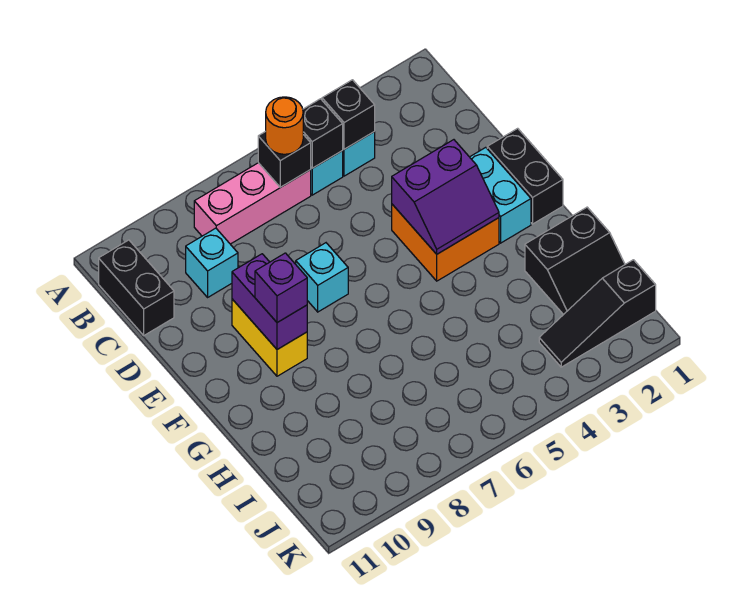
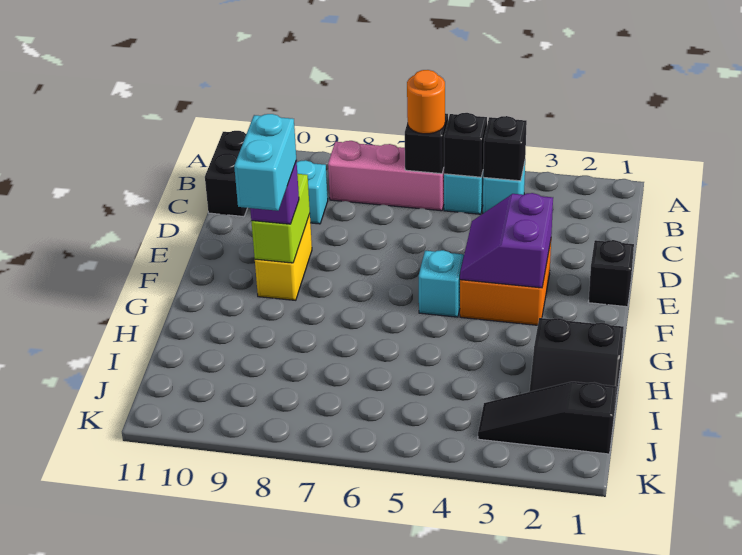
black brick E1:F1 level 1 -> black brick E1 level 1
cyan brick E2:F2 level 1 -> cyan brick F9:G9 level 4
purple slope E3:F4 level 2 top E -> purple slope E3:F4 level 2 top 3
cyan brick E7 level 1 -> cyan brick F5 level 1
purple brick E9:F9 level 2 -> lime brick E9:F9 level 2

